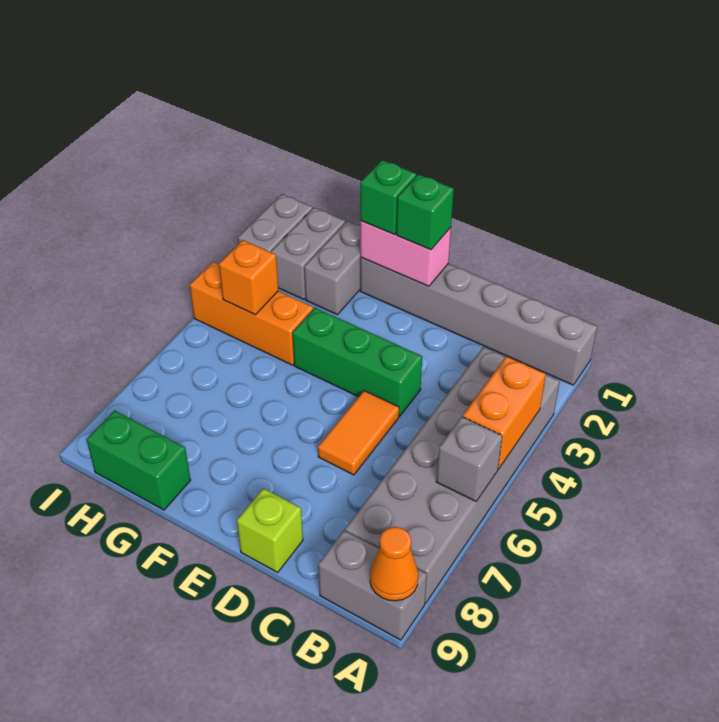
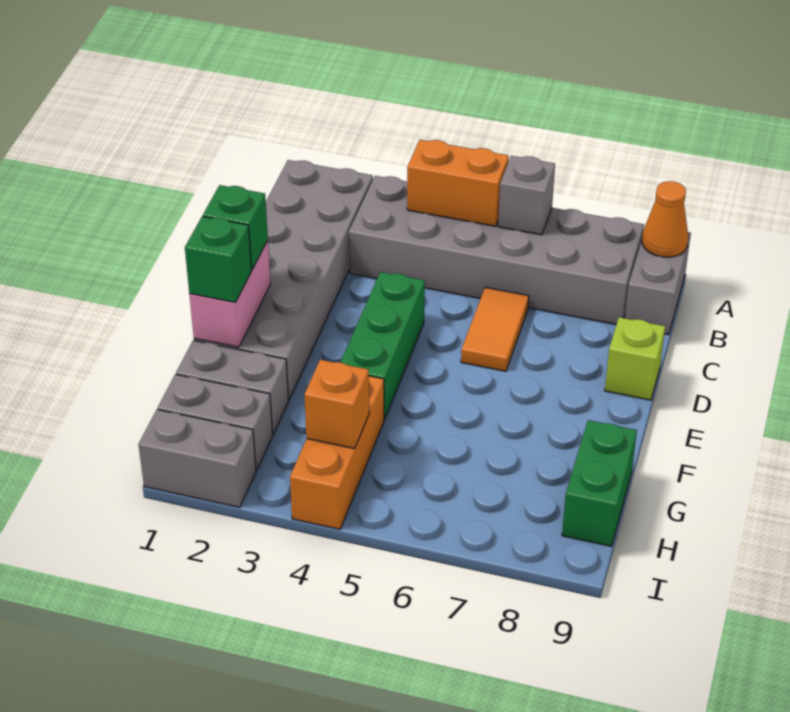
grey brick A1:F1 level 1 -> grey brick A1:F2 level 1
orange tile D5:D6 level 1 -> orange tile C6:D6 level 1

